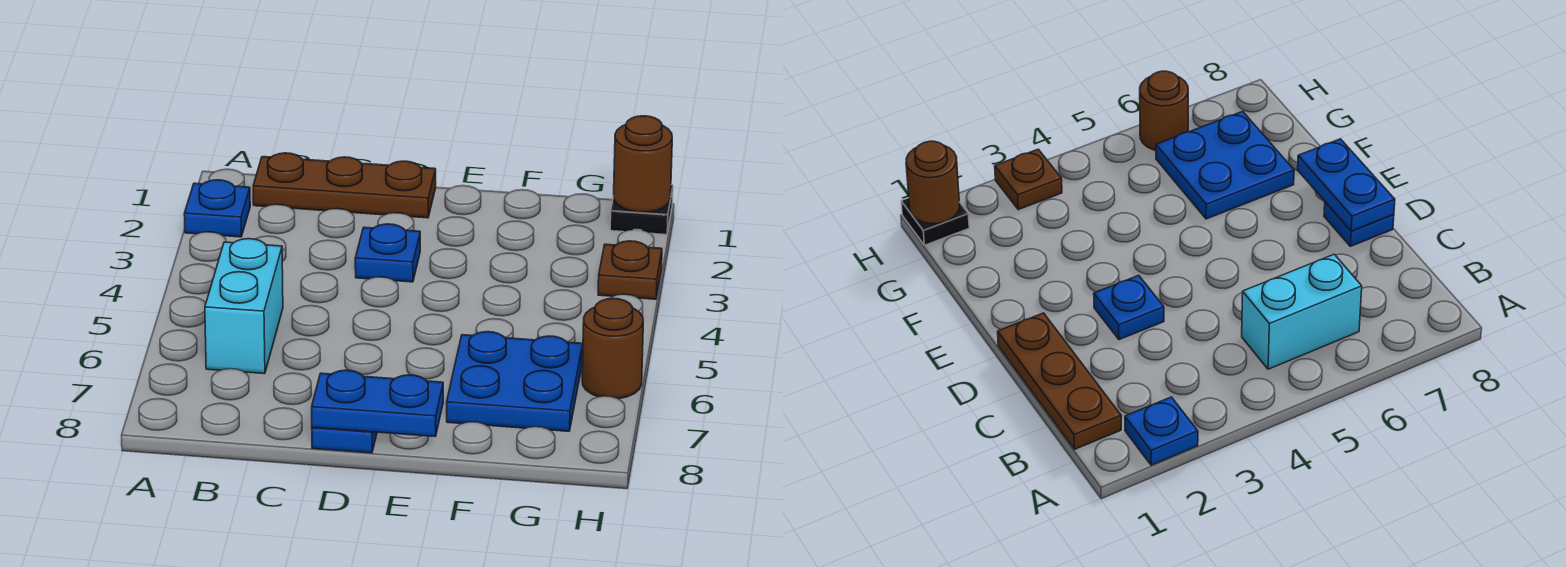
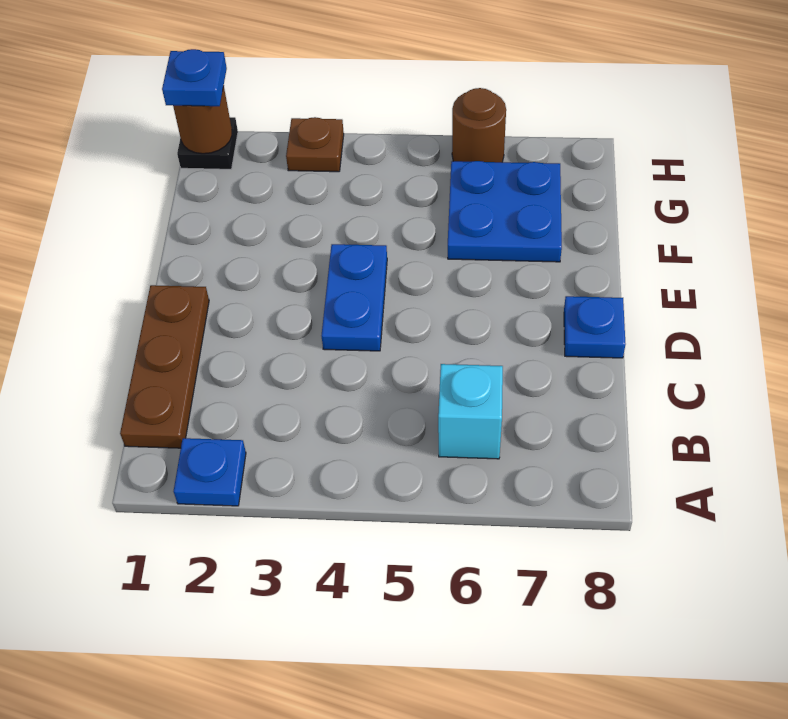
cyan brick B5:B6 level 1 -> cyan brick B6 level 1
blue plate D3 level 1 -> blue plate H1 level 3
blue plate D8:E8 level 2 -> blue plate D4:E4 level 1

